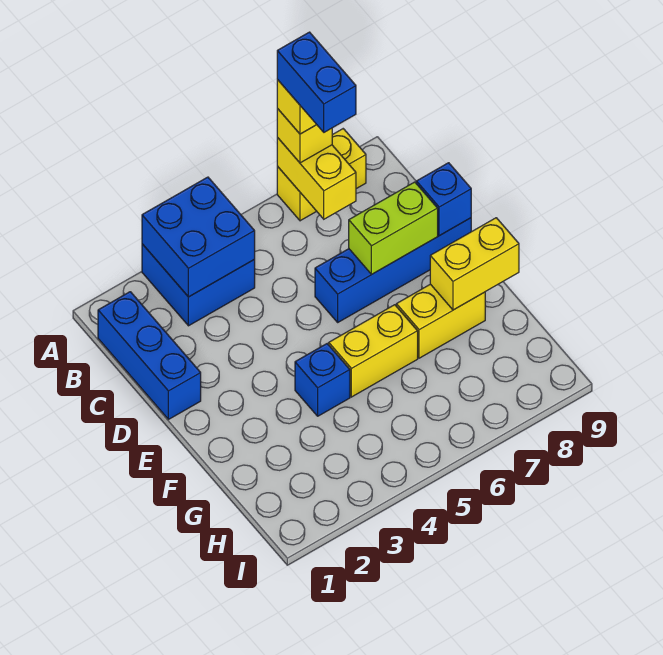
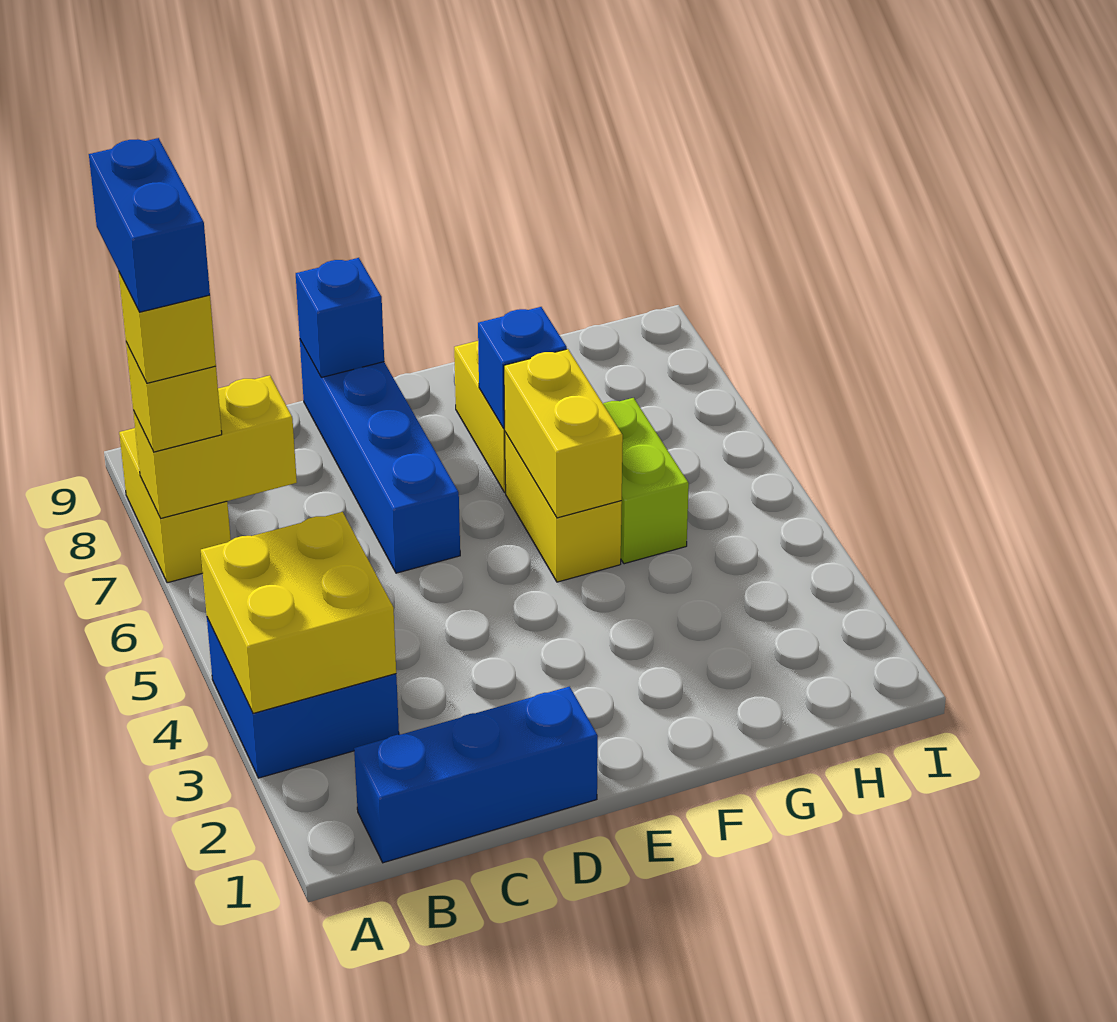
blue brick A3:B4 level 2 -> yellow brick A3:B4 level 2
blue brick A7:B7 level 5 -> blue brick A7:A8 level 5
lime brick D7:D8 level 2 -> lime brick G5:G6 level 1
blue brick F4 level 1 -> blue brick F7 level 2
yellow brick F8:F9 level 2 -> yellow brick F5:F6 level 2

